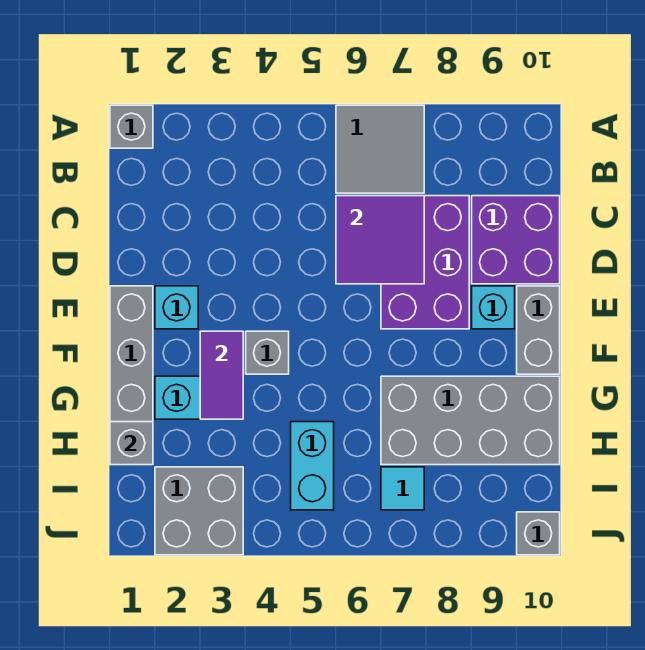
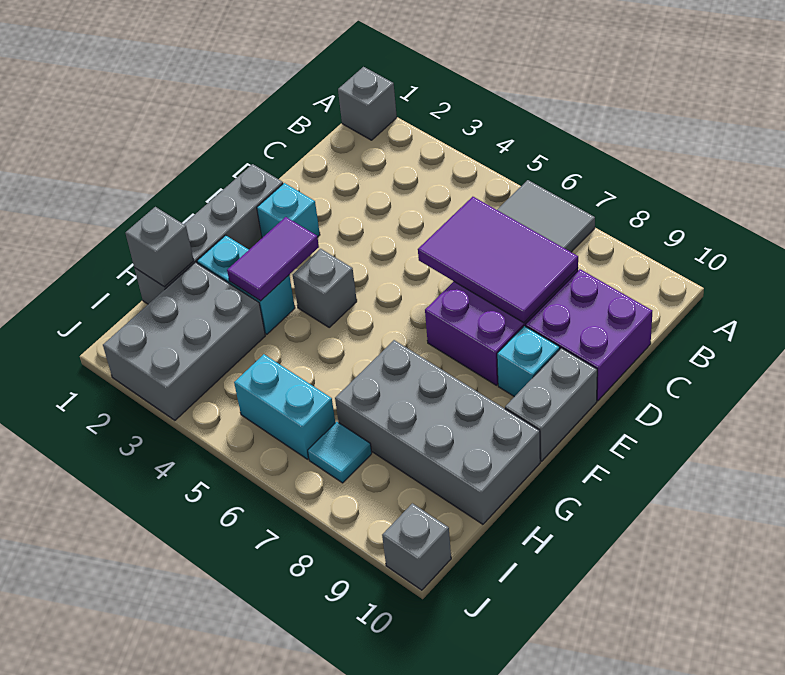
purple tile C6:D7 level 2 -> purple tile C6:D8 level 2
cyan brick H5:I5 level 1 -> cyan brick I5:I6 level 1
grey brick I2:J3 level 1 -> grey brick H2:J3 level 1

